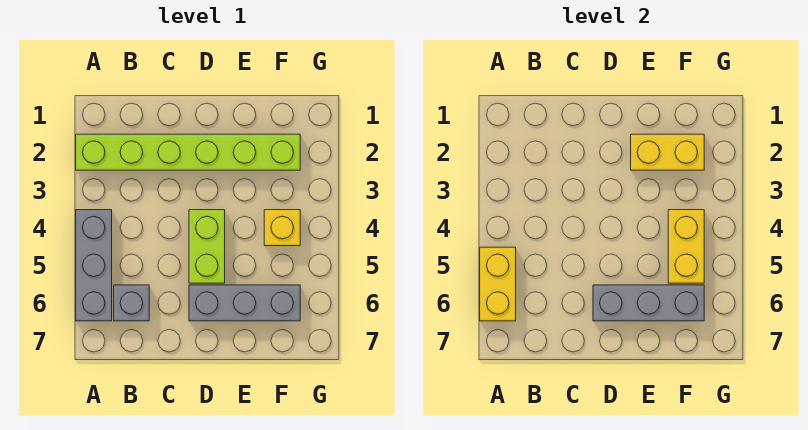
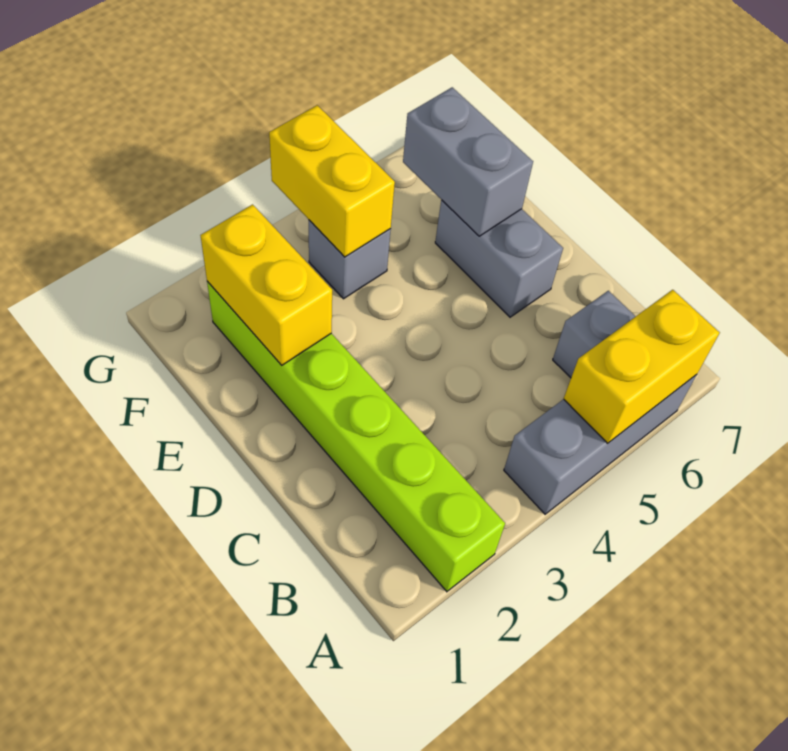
lime brick D4:D5 level 1 -> none
grey brick D6:F6 level 1 -> grey brick D6:E6 level 1
grey brick D6:F6 level 2 -> grey brick E6:F6 level 2
yellow brick F4 level 1 -> grey brick F4 level 1
yellow brick F4:F5 level 2 -> yellow brick F4:G4 level 2

